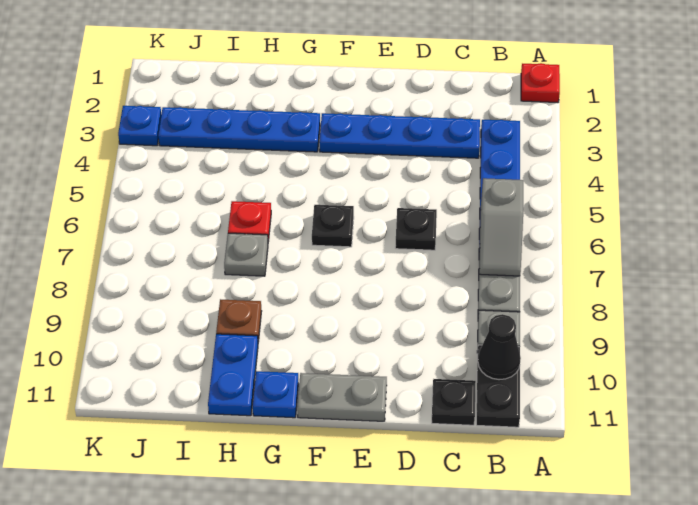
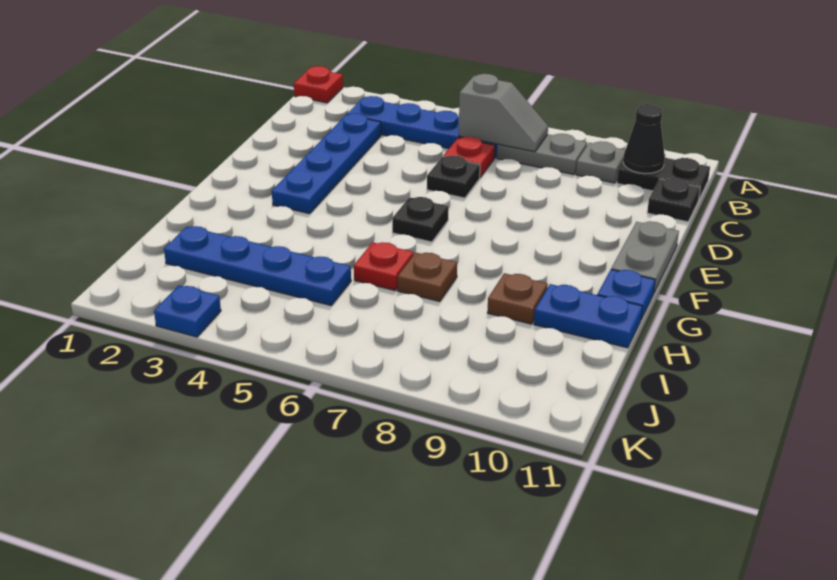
none -> red plate C6 level 1
blue plate G3:J3 level 1 -> blue plate I2:I5 level 1
grey plate H7 level 1 -> brown plate H7 level 1

